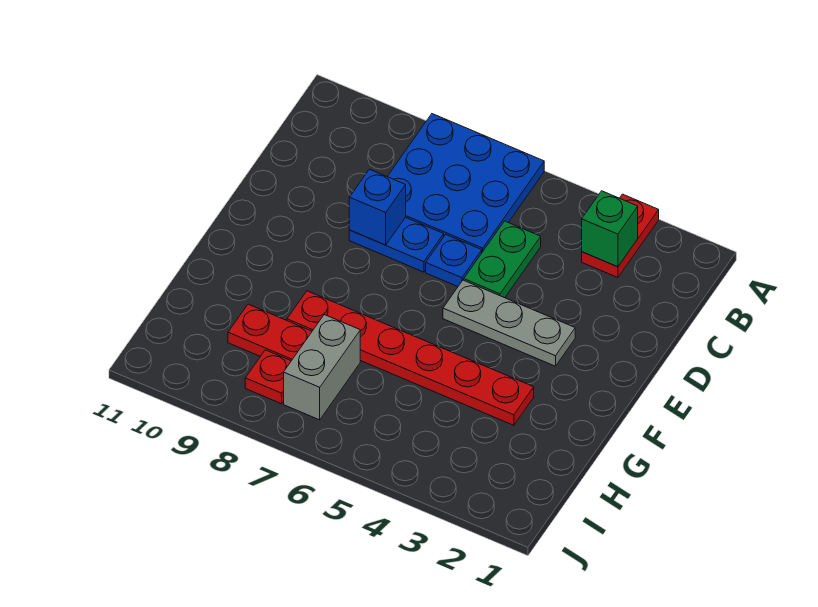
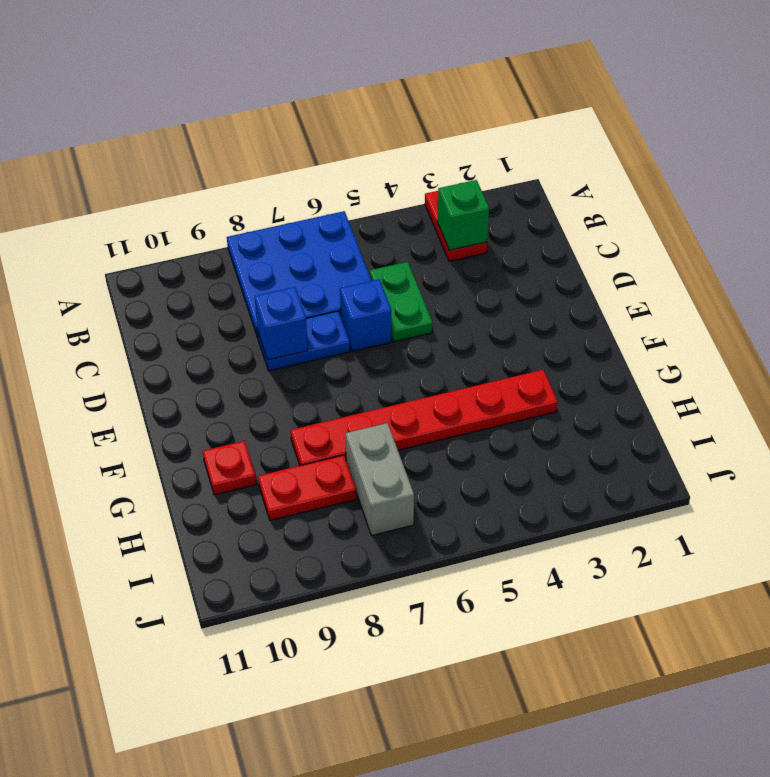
blue plate D6 level 1 -> blue brick D6 level 1
grey plate E3:E5 level 1 -> none
red plate I8 level 1 -> red plate G10 level 1

